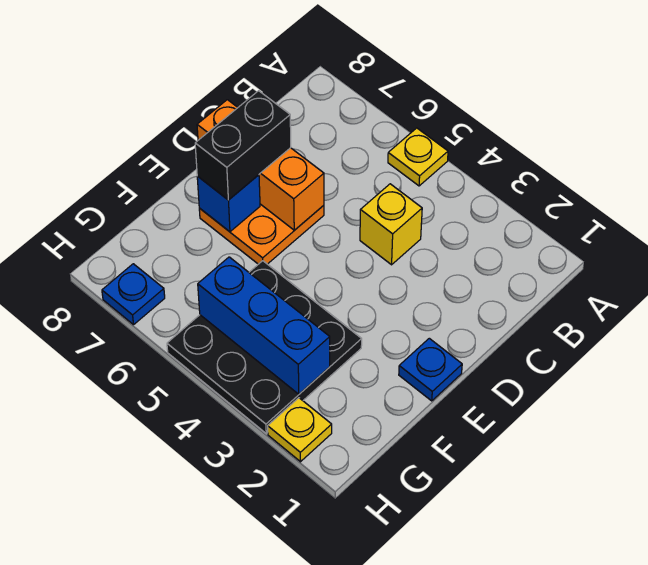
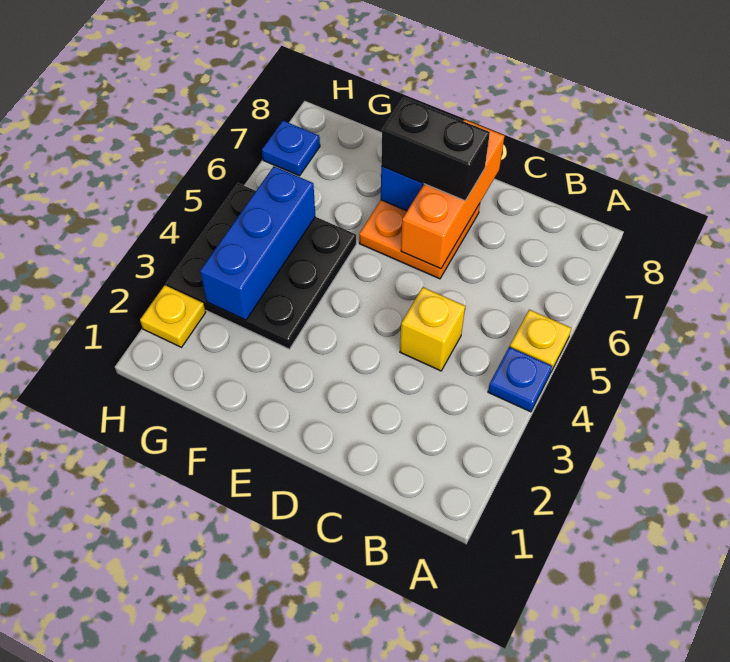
blue plate E1 level 1 -> blue plate A4 level 1

